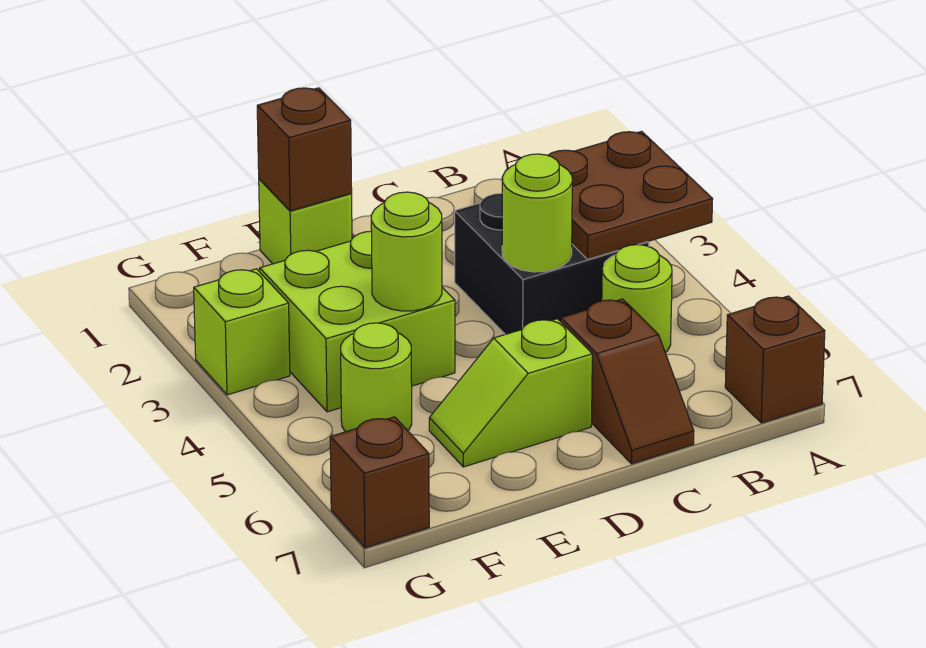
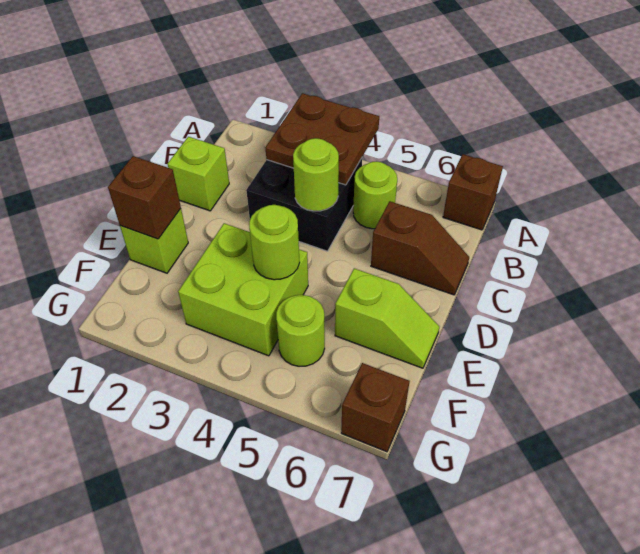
lime slope D6:E6 level 1 top D -> lime slope E6:E7 level 1 top 6
lime brick G3 level 1 -> lime brick C1 level 1

